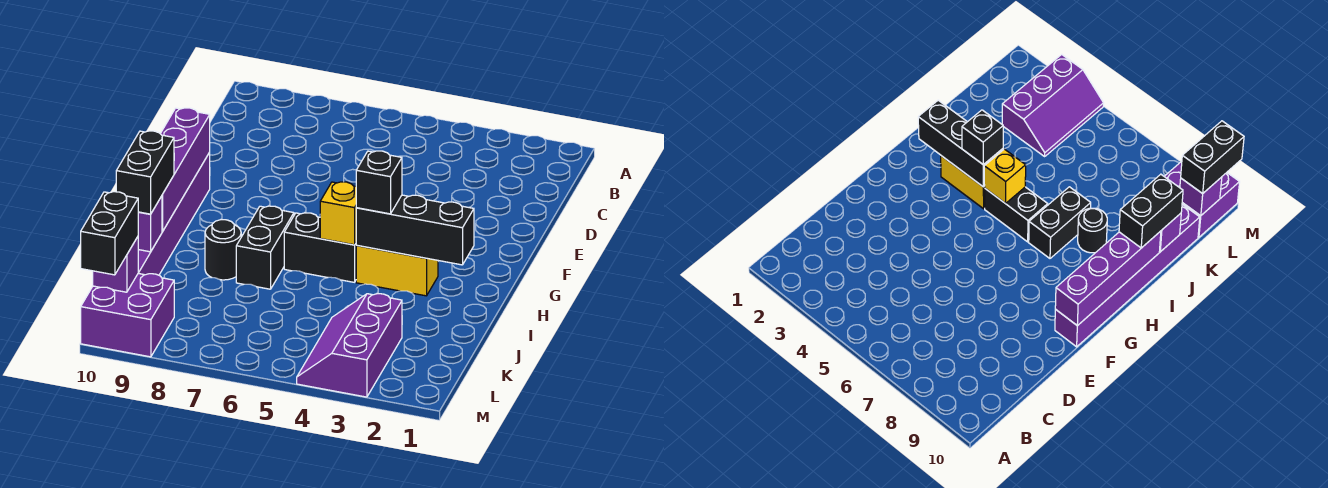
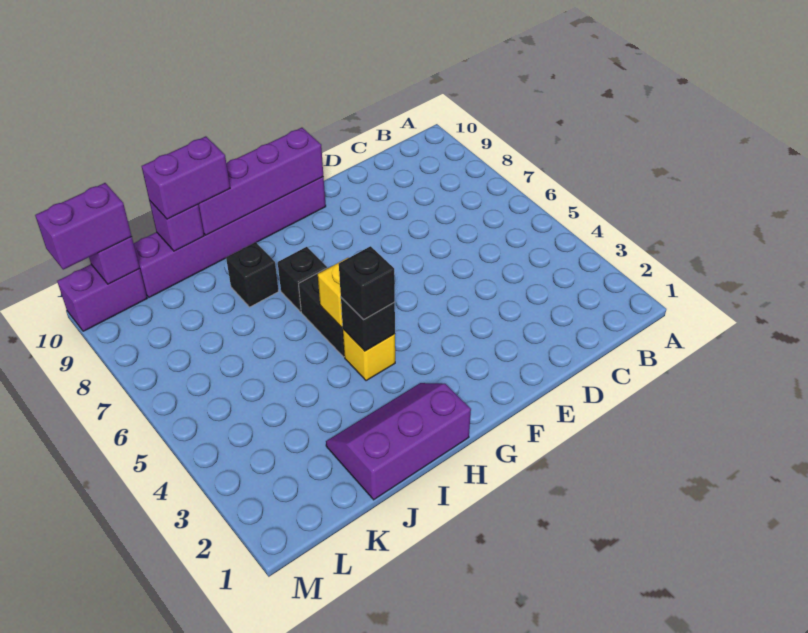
black brick H2:H4 level 2 -> black brick H4 level 2
yellow brick H3:H4 level 1 -> yellow brick H4 level 1
black brick H7:I7 level 1 -> black brick H7 level 1
black round brick I8 level 1 -> black brick I8 level 1
black brick I10:J10 level 3 -> purple brick I10:J10 level 3
purple slope K3:M4 level 1 top 3 -> purple slope H1:J2 level 1 top 1
purple brick L9:M10 level 1 -> purple brick L10:M10 level 1
black brick L10:M10 level 3 -> purple brick L10:M10 level 3

